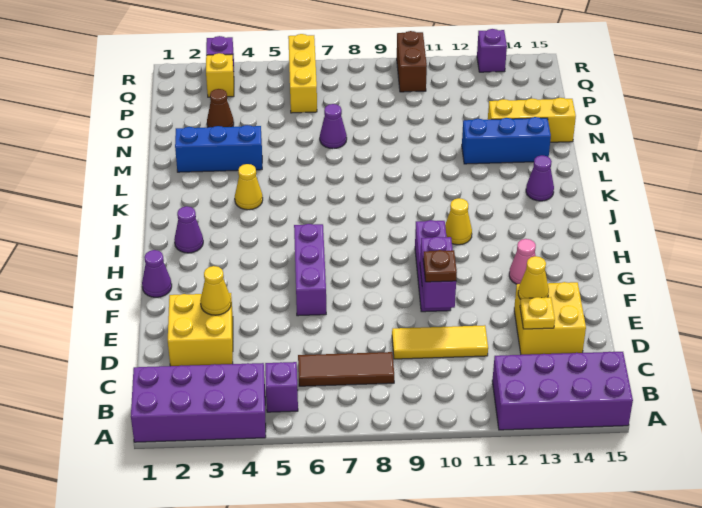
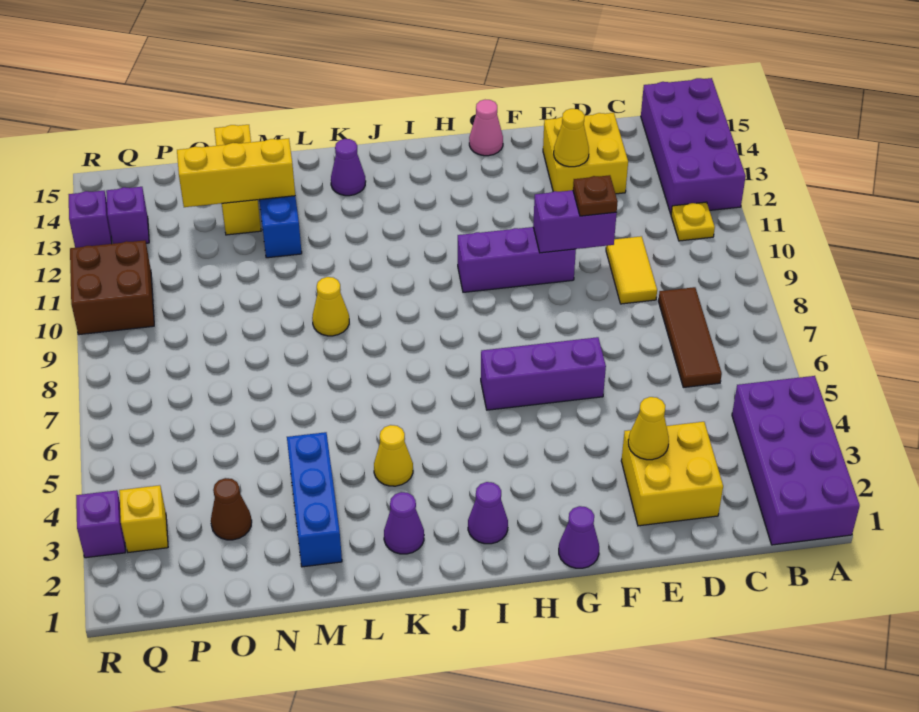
purple brick B5 level 1 -> purple brick Q13 level 1
yellow tile D9:D11 level 1 -> yellow tile D9:D10 level 1
yellow plate D13 level 2 -> yellow plate B11 level 1
pink cone G13 level 1 -> pink cone G15 level 1
yellow cone I11 level 1 -> yellow cone L9 level 1
purple cone N7 level 1 -> purple cone K2 level 1
yellow brick P6:R6 level 1 -> yellow brick M13:O13 level 2
brown brick Q10:R10 level 1 -> brown brick Q10:R11 level 1

